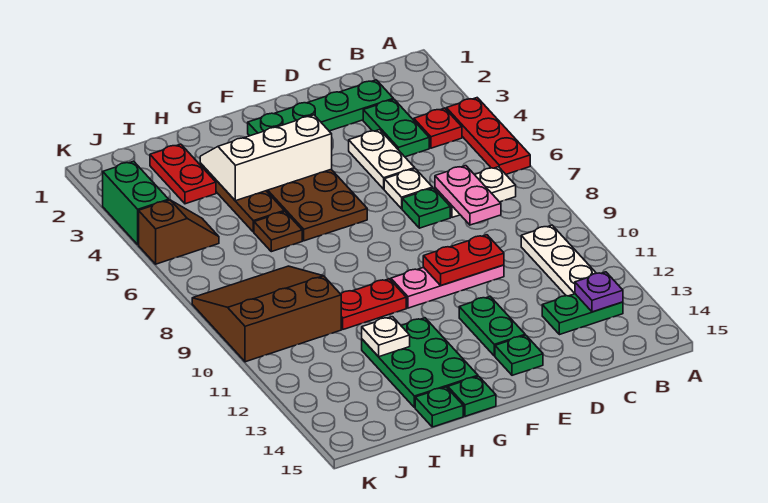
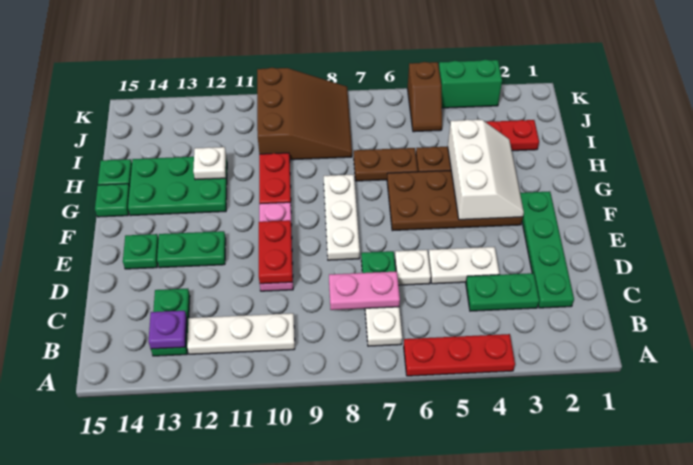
red plate B4 level 1 -> none
none -> white plate E8:G8 level 1
brown plate H6 level 1 -> brown plate H6:H7 level 1

